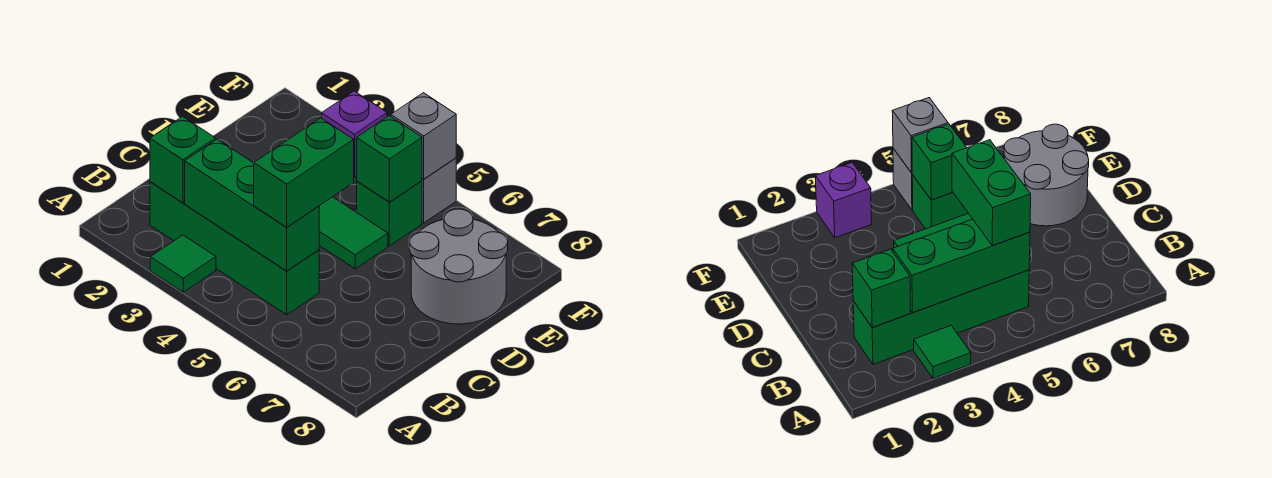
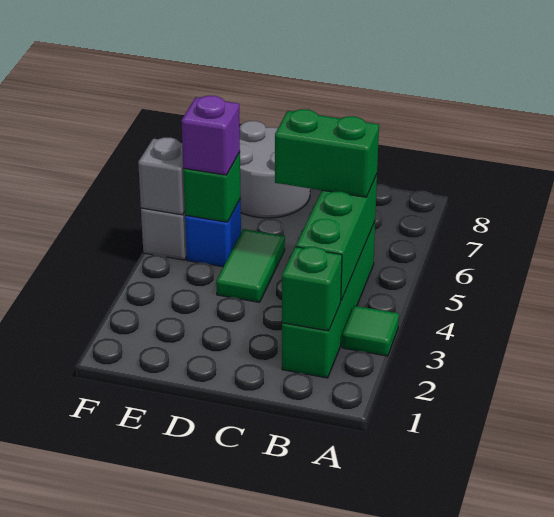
green brick E5 level 1 -> blue brick E5 level 1
purple brick F3 level 1 -> purple brick E5 level 3

